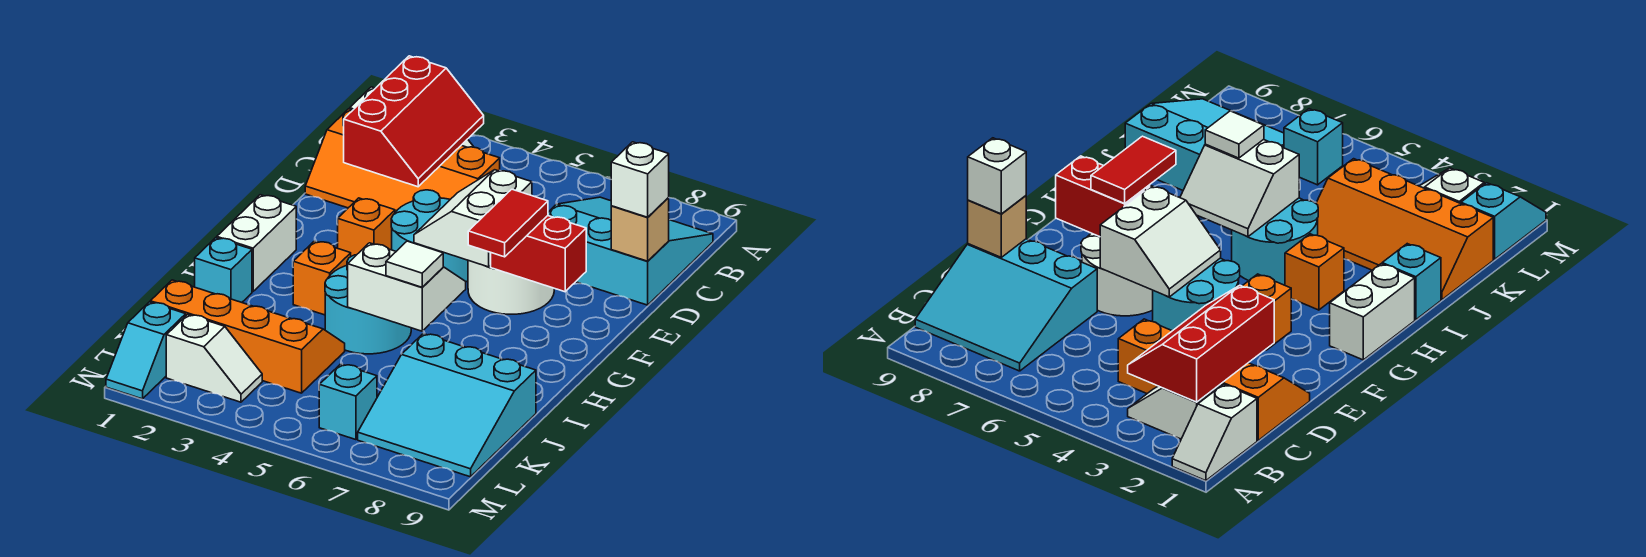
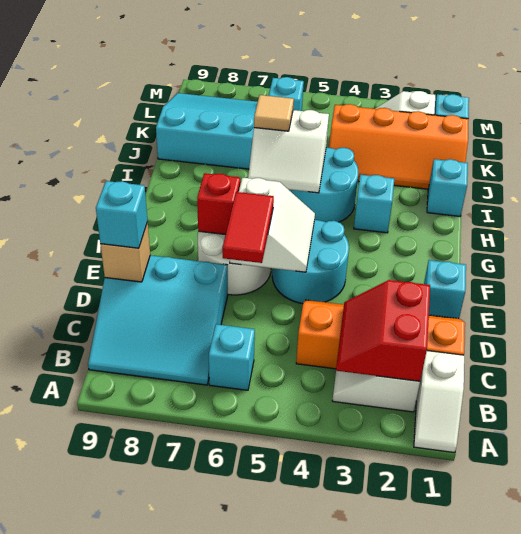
red slope B2:D3 level 2 top 2 -> red slope B2:C3 level 2 top 2
none -> cyan brick B6 level 1
white brick D9 level 3 -> cyan brick D9 level 3
none -> cyan brick E1 level 1
orange brick F3 level 1 -> none
red brick F7:F8 level 2 -> red brick F7 level 2
red tile F7:G7 level 3 -> red tile D6:E6 level 3
white brick G1:H1 level 1 -> none
orange brick H3 level 1 -> cyan brick H3 level 1
white tile I6 level 3 -> tan tile I6 level 3

